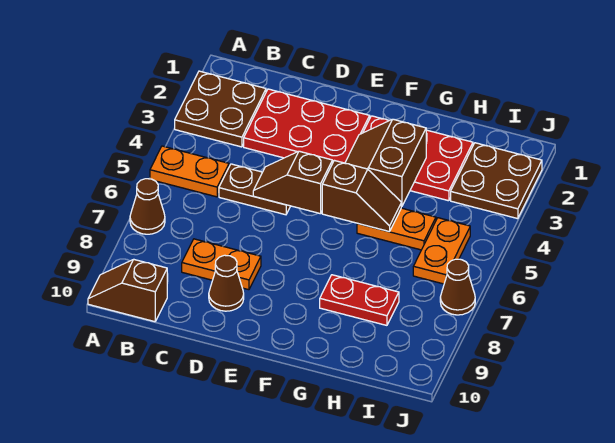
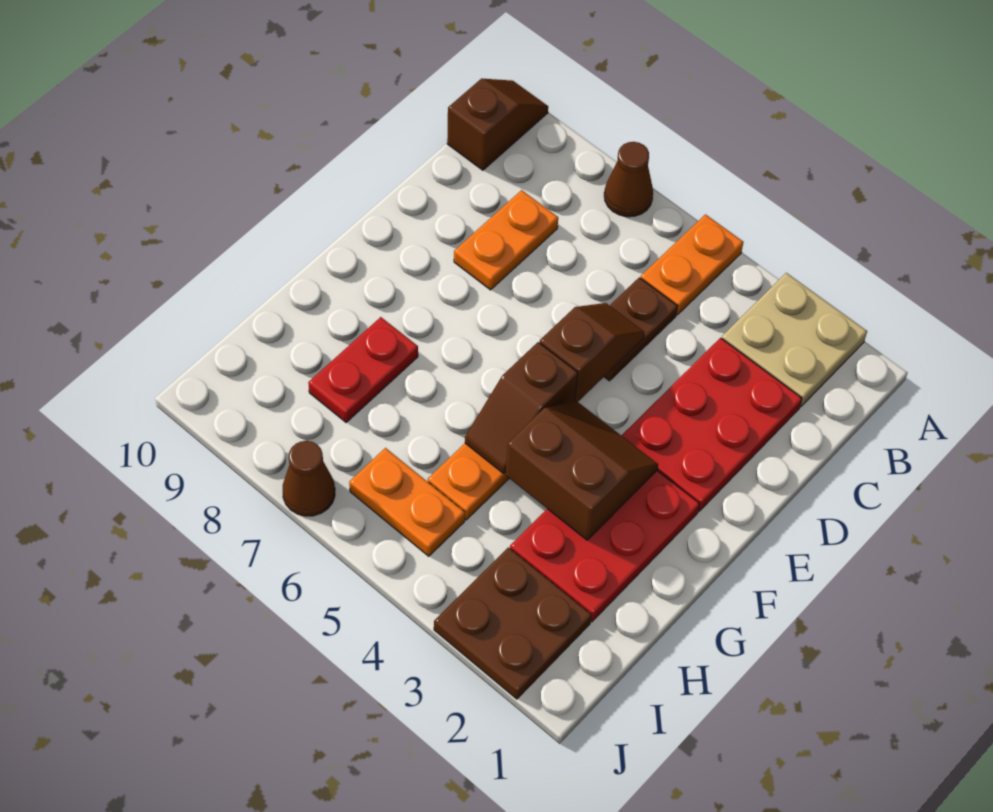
brown plate A2:B3 level 1 -> tan plate A2:B3 level 1
brown cone D9 level 1 -> none

